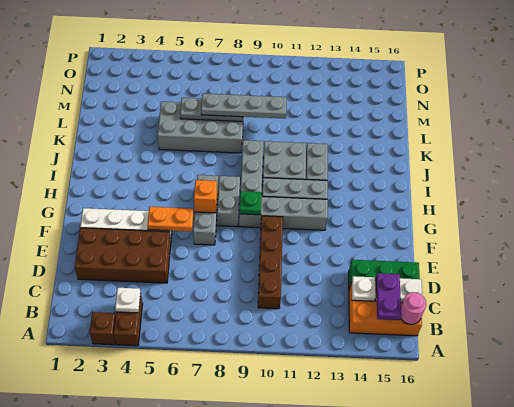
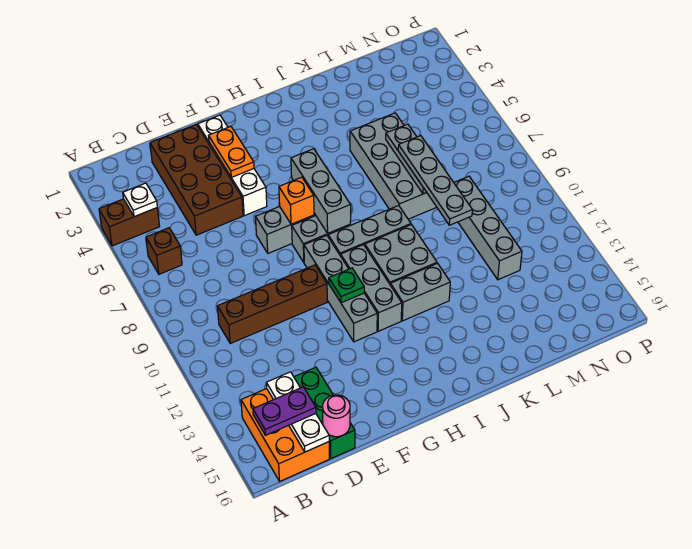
brown brick A3 level 1 -> brown brick B6 level 1
pink round brick B16 level 2 -> pink round brick D16 level 2
orange plate F5:F6 level 2 -> orange plate F3:F4 level 2
green plate G9 level 2 -> green plate G11 level 2
none -> grey brick H6:H8 level 2
none -> grey brick M9:M12 level 1

